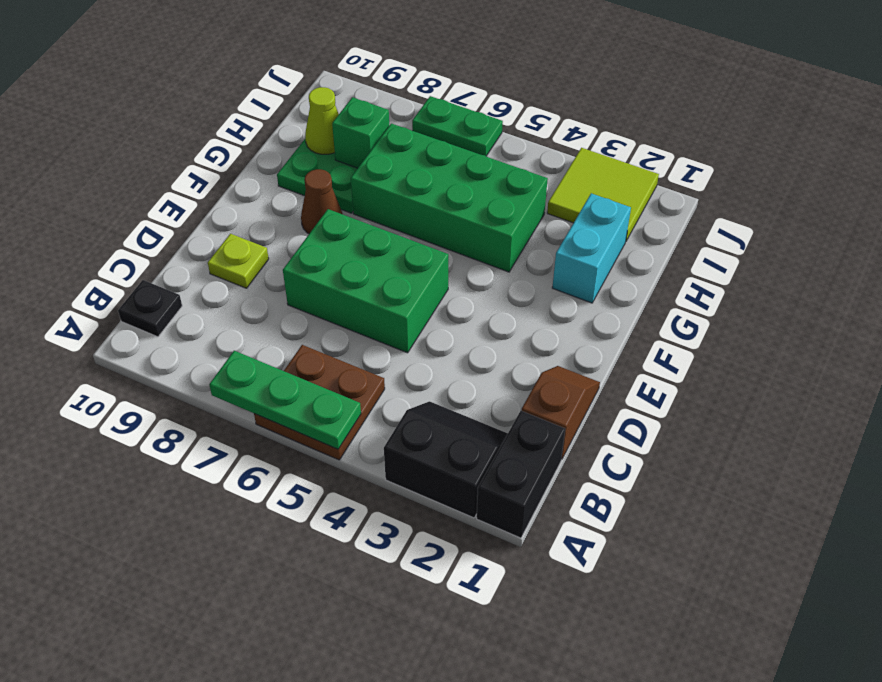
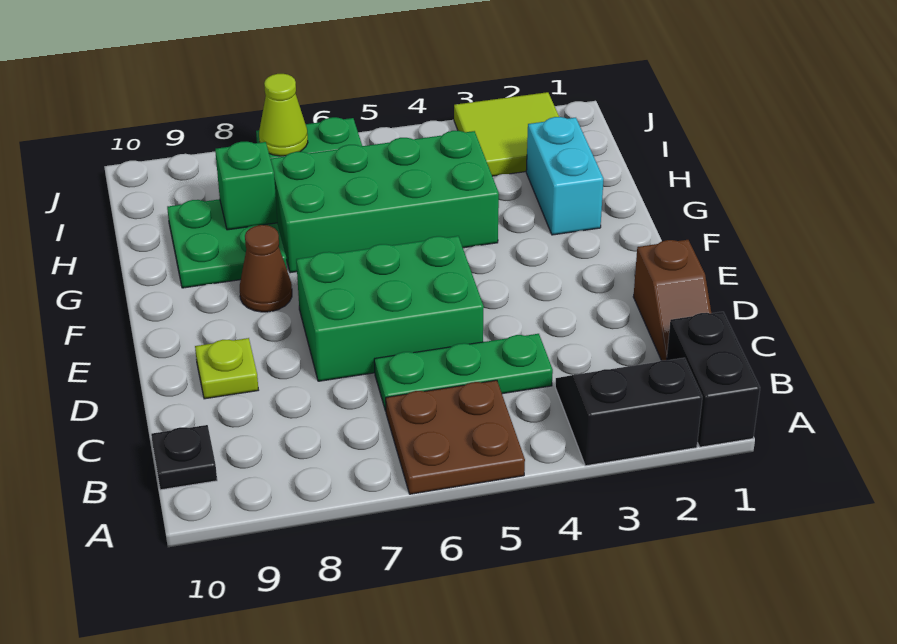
green plate A5:A7 level 2 -> green plate C4:C6 level 1
brown slope C1:D1 level 1 top C -> brown slope C1:D1 level 1 top D
lime cone H9 level 2 -> lime cone J7 level 2

